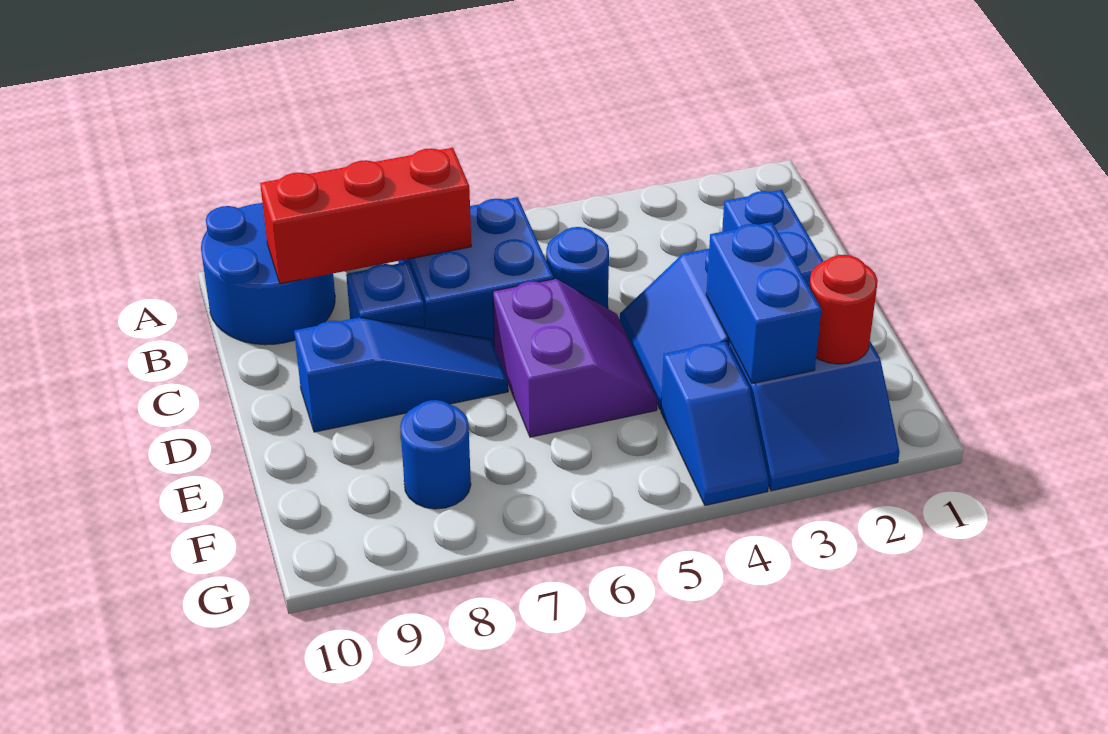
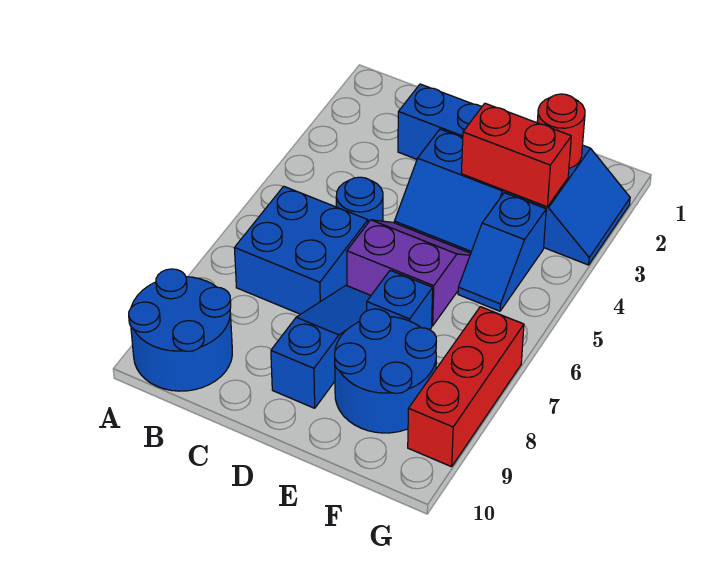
red brick B7:B9 level 2 -> red brick G7:G9 level 1
blue brick C8 level 1 -> blue brick E7 level 1
blue brick E3:F3 level 2 -> red brick E3:F3 level 2
blue slope F4:G4 level 1 top F -> blue slope F4:F5 level 1 top 4
blue round brick F8 level 1 -> blue round brick E8:F9 level 1

